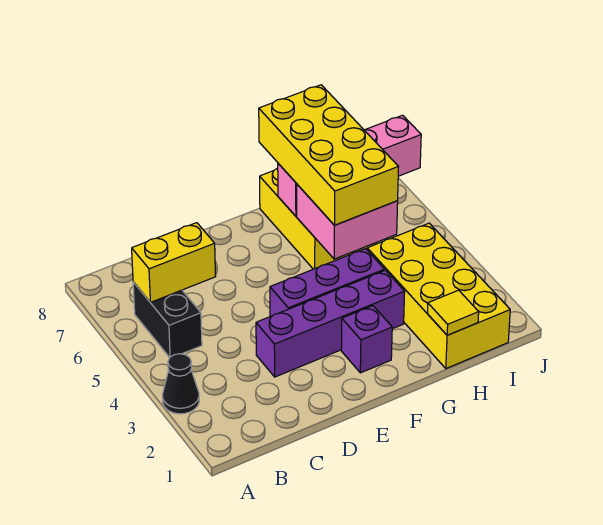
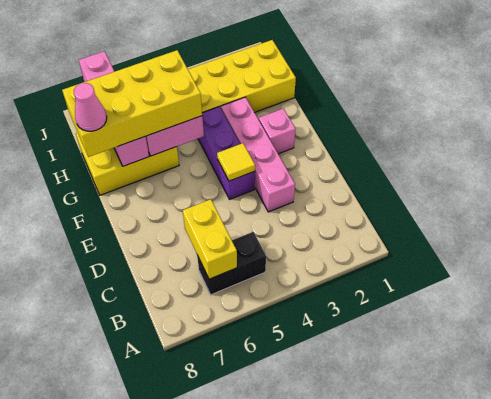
black cone A3 level 1 -> none
purple brick D3:G3 level 1 -> pink brick D3:G3 level 1
purple brick F2 level 1 -> pink brick F2 level 1
none -> pink cone G8 level 4
yellow tile H1 level 2 -> yellow tile E4 level 2

